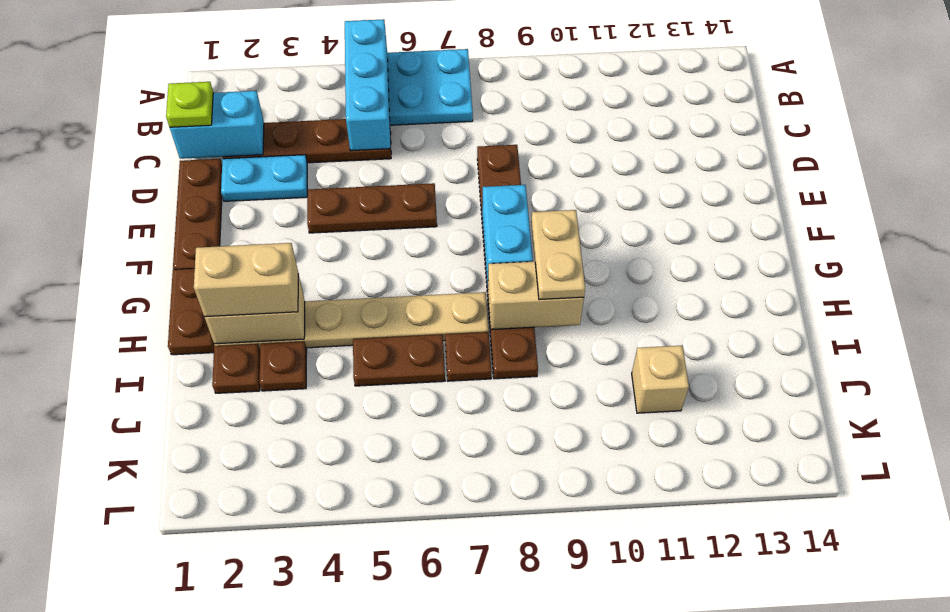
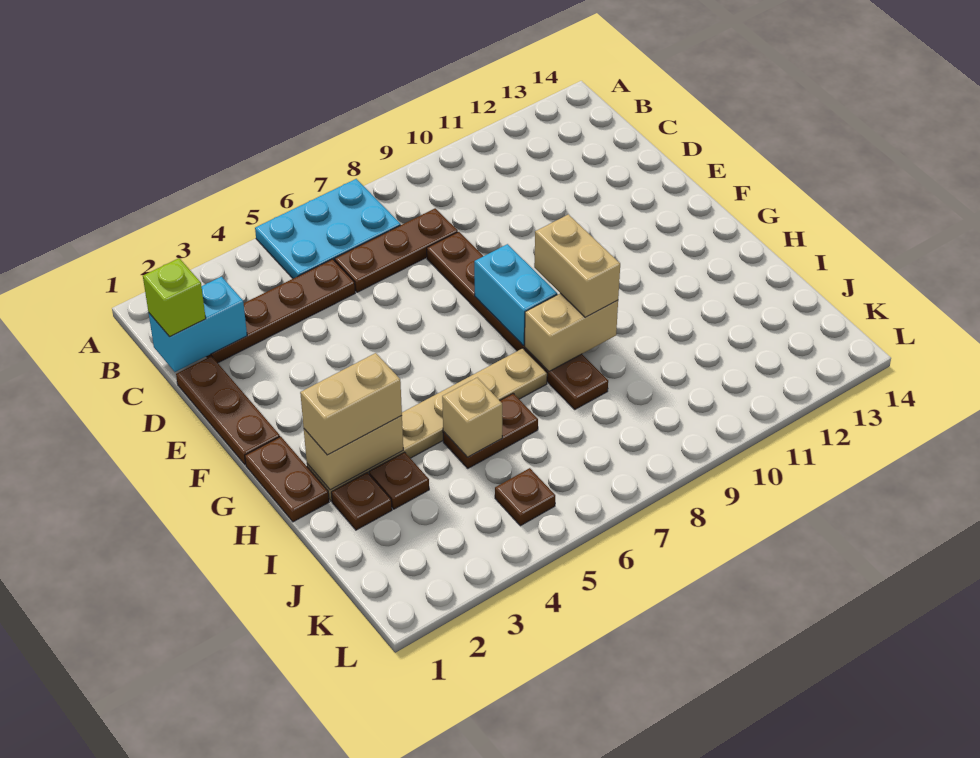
cyan brick A5:C5 level 2 -> none
lime plate C1 level 3 -> lime brick C1 level 3
cyan plate D2:D3 level 1 -> none
brown plate E4:E6 level 1 -> brown plate C6:C8 level 1
tan plate G9:H9 level 3 -> tan brick G9:H9 level 3
brown plate I7 level 1 -> brown plate K5 level 1
tan brick J11 level 1 -> tan brick I5 level 2

